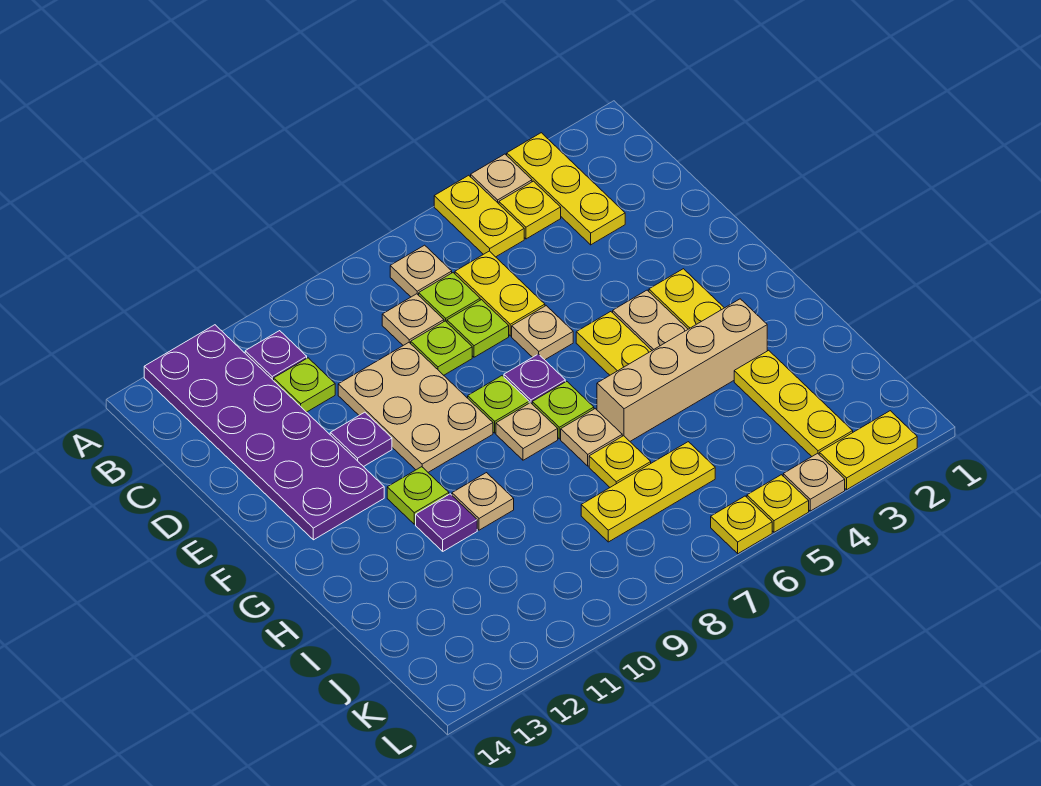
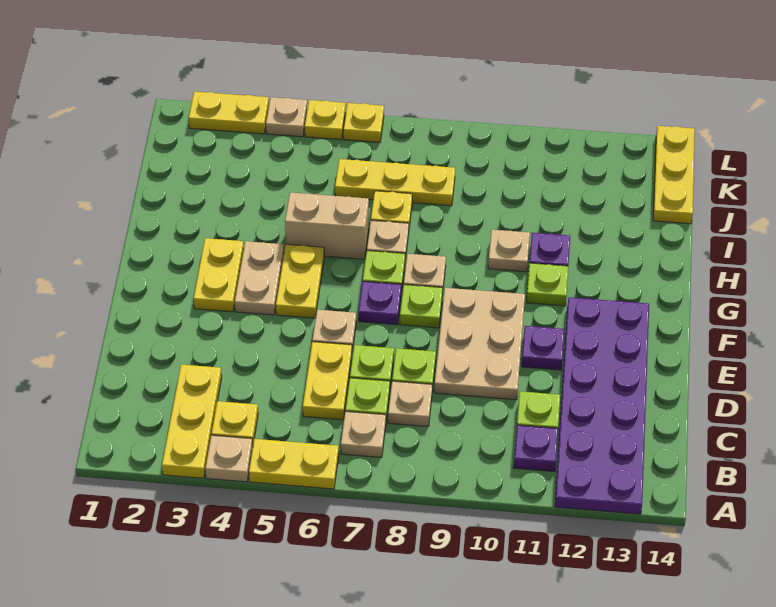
yellow plate A5:B5 level 1 -> yellow plate A5:A6 level 1
tan brick H3:H6 level 1 -> tan brick H5:H6 level 1
yellow plate I3:K3 level 1 -> yellow plate J14:L14 level 1

